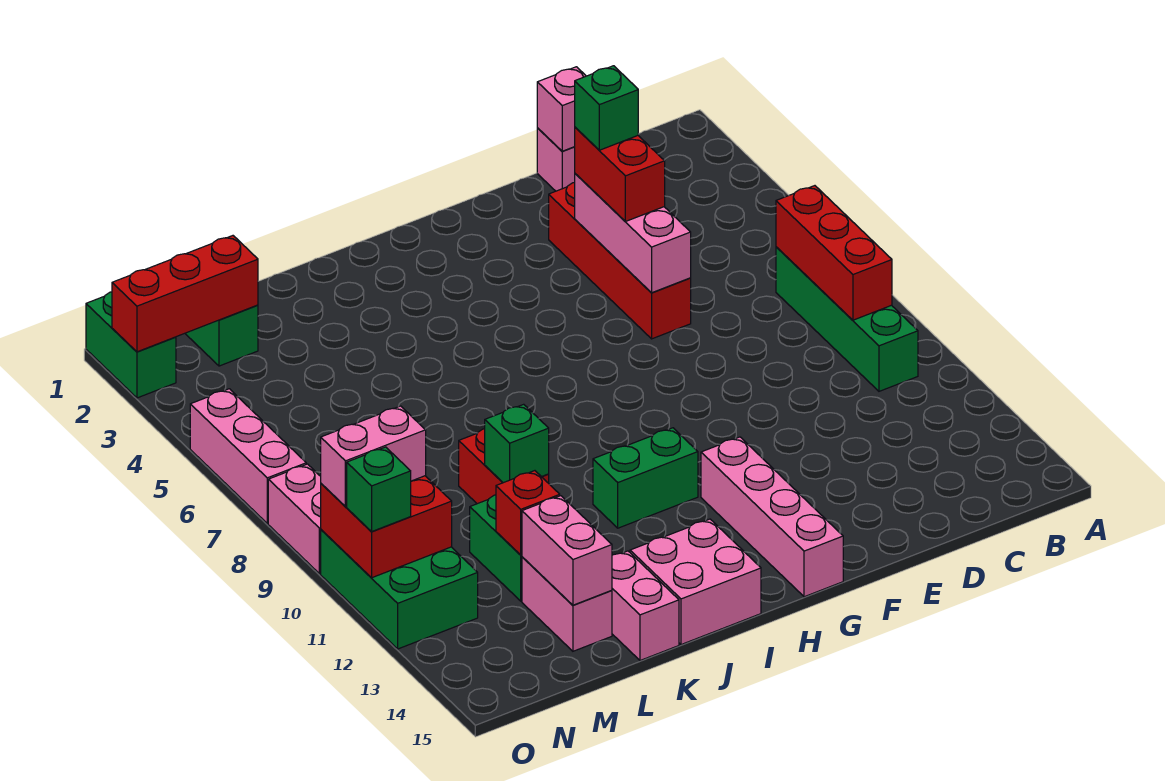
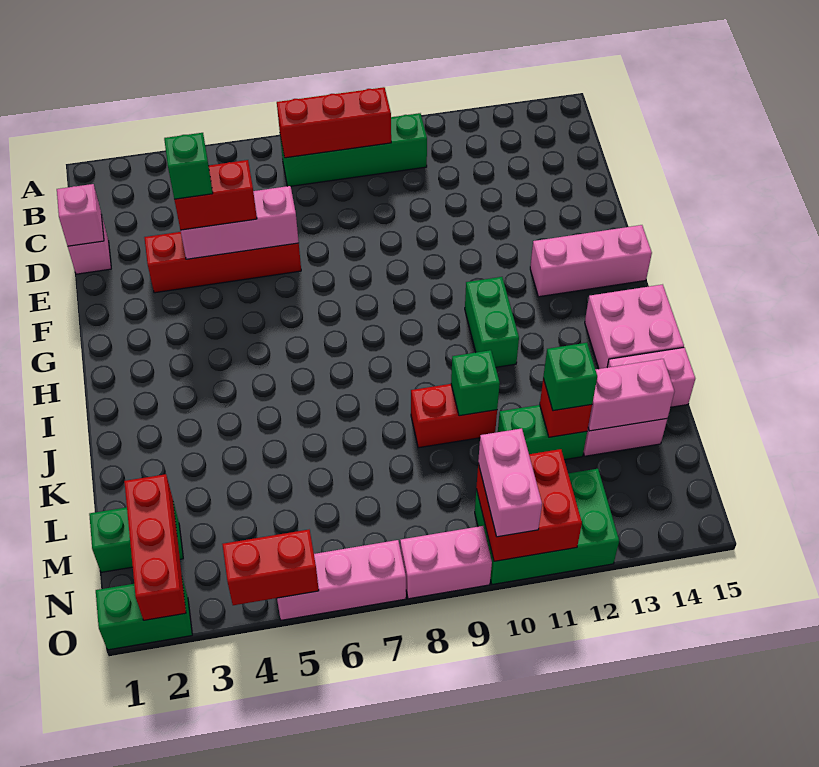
pink brick G12:G15 level 1 -> pink brick G13:G15 level 1
none -> red brick O4:O5 level 2
green brick O11 level 3 -> green brick L12 level 3

